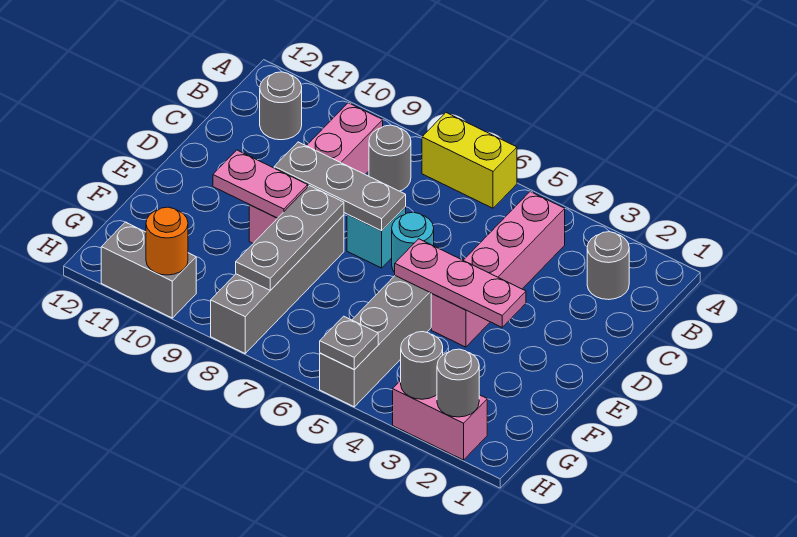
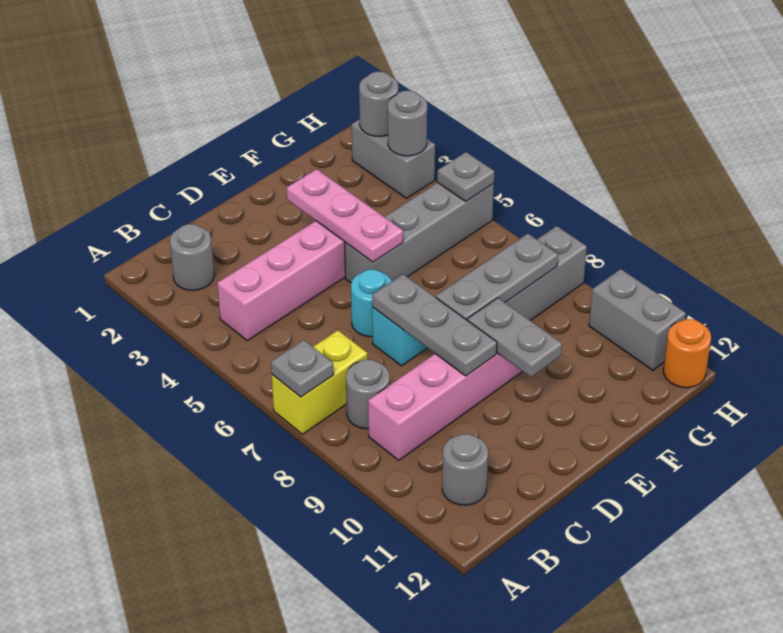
yellow brick A6:A7 level 1 -> yellow brick A7:B7 level 1
none -> grey plate A7 level 2
pink plate E9:E10 level 2 -> grey plate E9:E10 level 2
pink brick H2:H3 level 1 -> grey brick H2:H3 level 1
orange round brick H10 level 2 -> orange round brick H12 level 1

